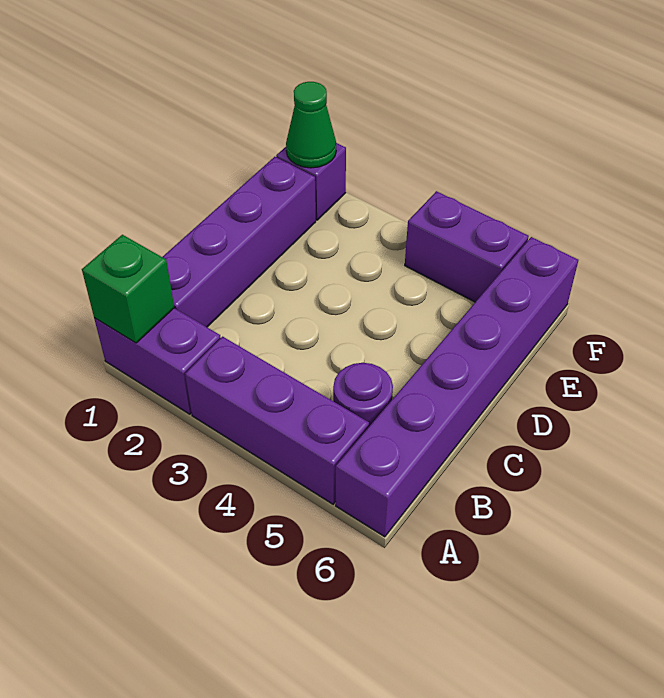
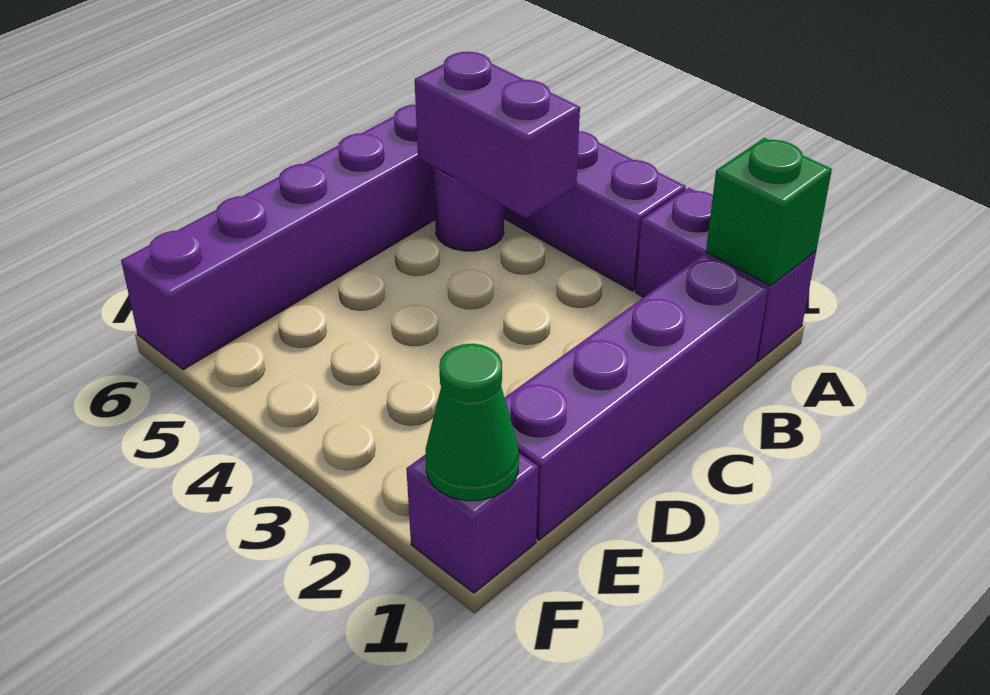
purple brick F4:F5 level 1 -> purple brick B4:B5 level 2

